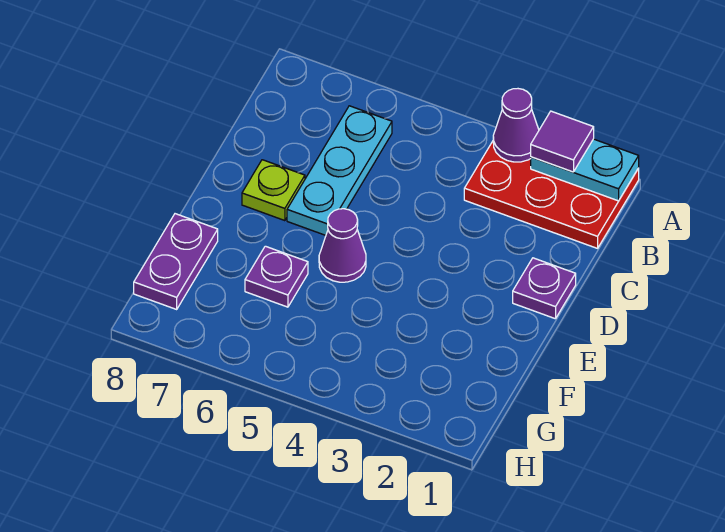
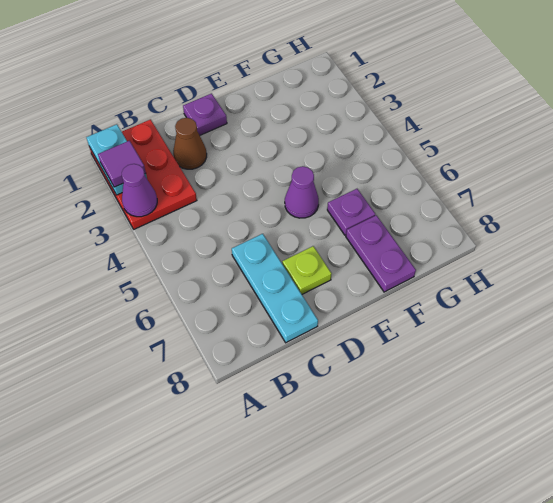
cyan plate B6:D6 level 1 -> cyan plate C6:C8 level 1
none -> brown cone C2 level 1
purple plate F8:G8 level 1 -> purple plate F7:F8 level 1

